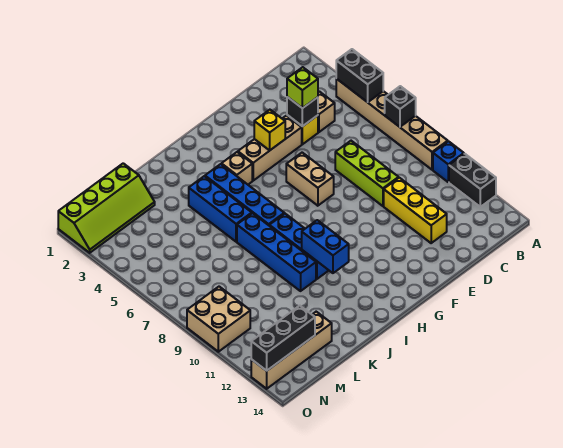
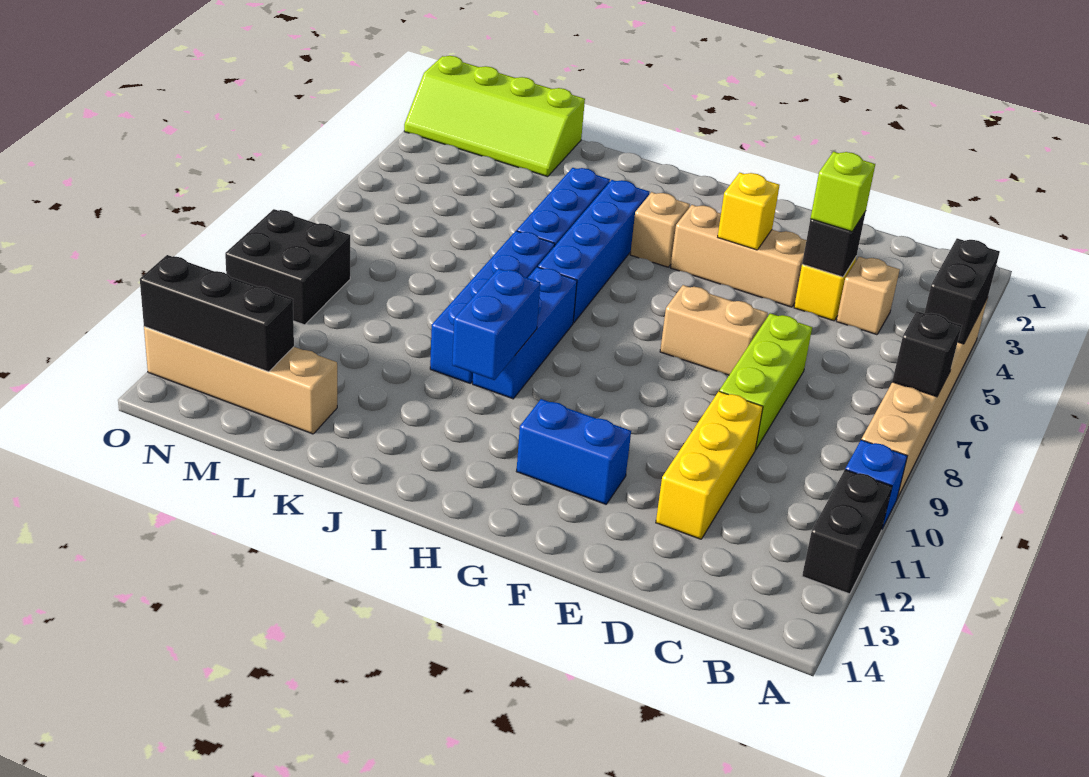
tan brick F6:F7 level 1 -> tan brick E7:F7 level 1
none -> blue brick F12:G12 level 1
tan brick N9:O10 level 1 -> black brick N9:O10 level 1

